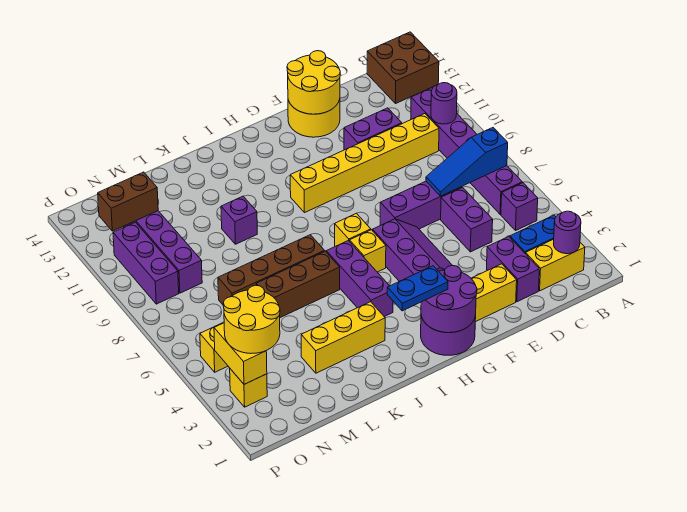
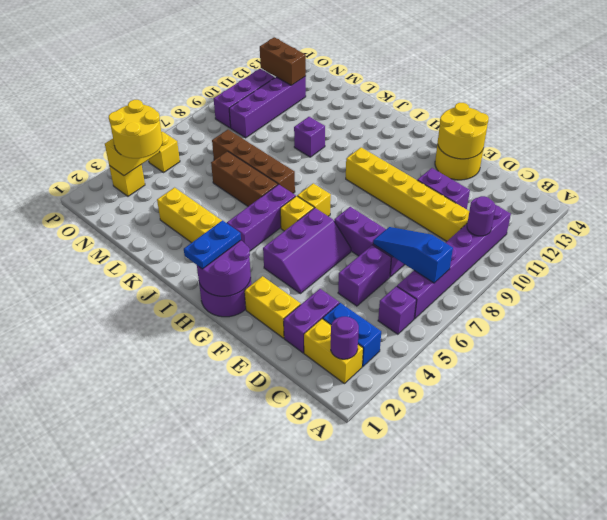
brown brick A13:B14 level 1 -> none
blue plate H2:I2 level 3 -> blue plate H1:H2 level 3

